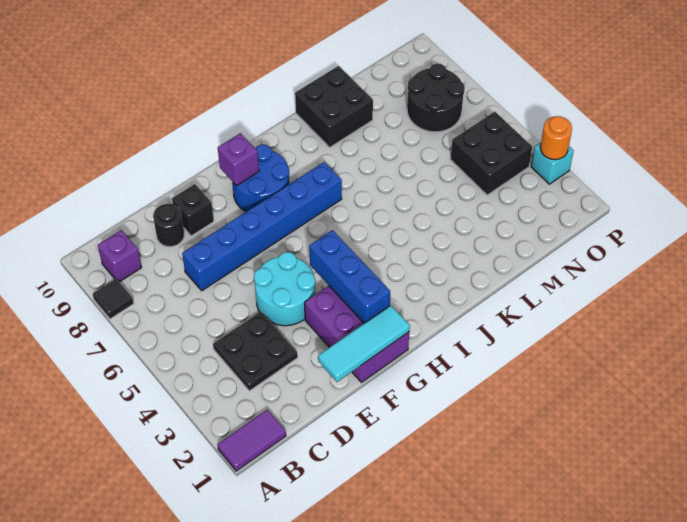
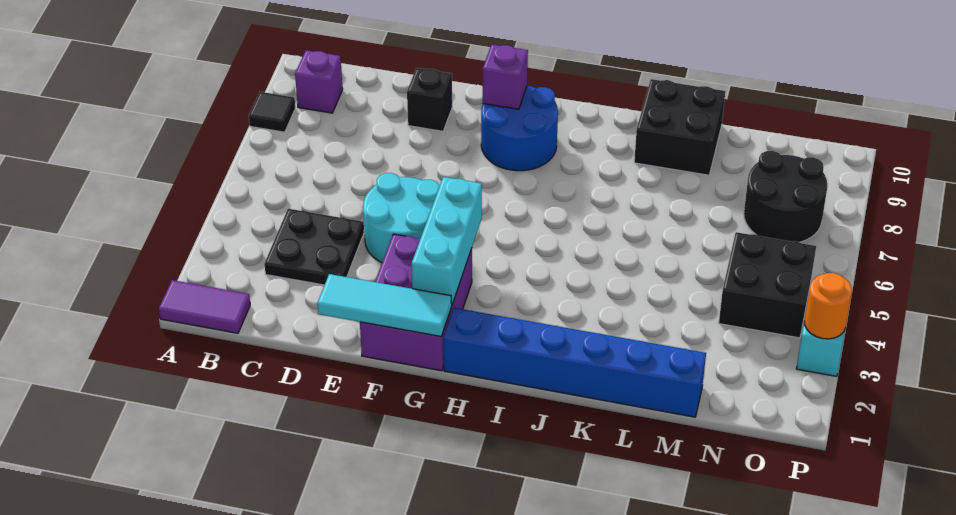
blue brick D7:I7 level 1 -> blue brick H1:M1 level 1
black round brick D9 level 1 -> none
blue brick G2:G4 level 2 -> cyan brick G2:G4 level 2

